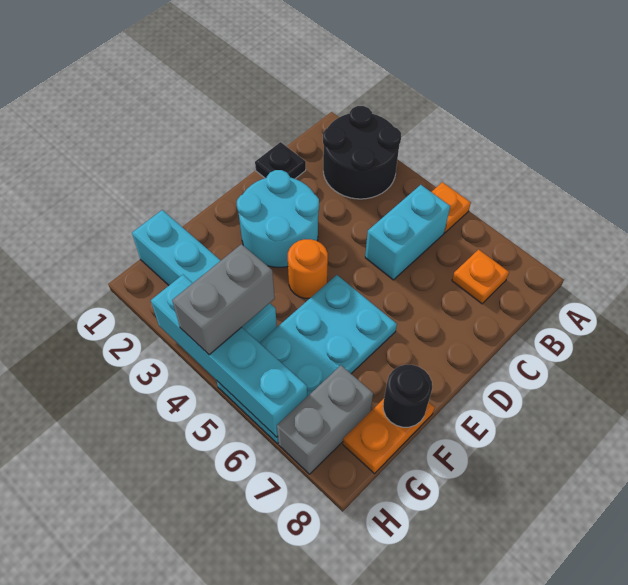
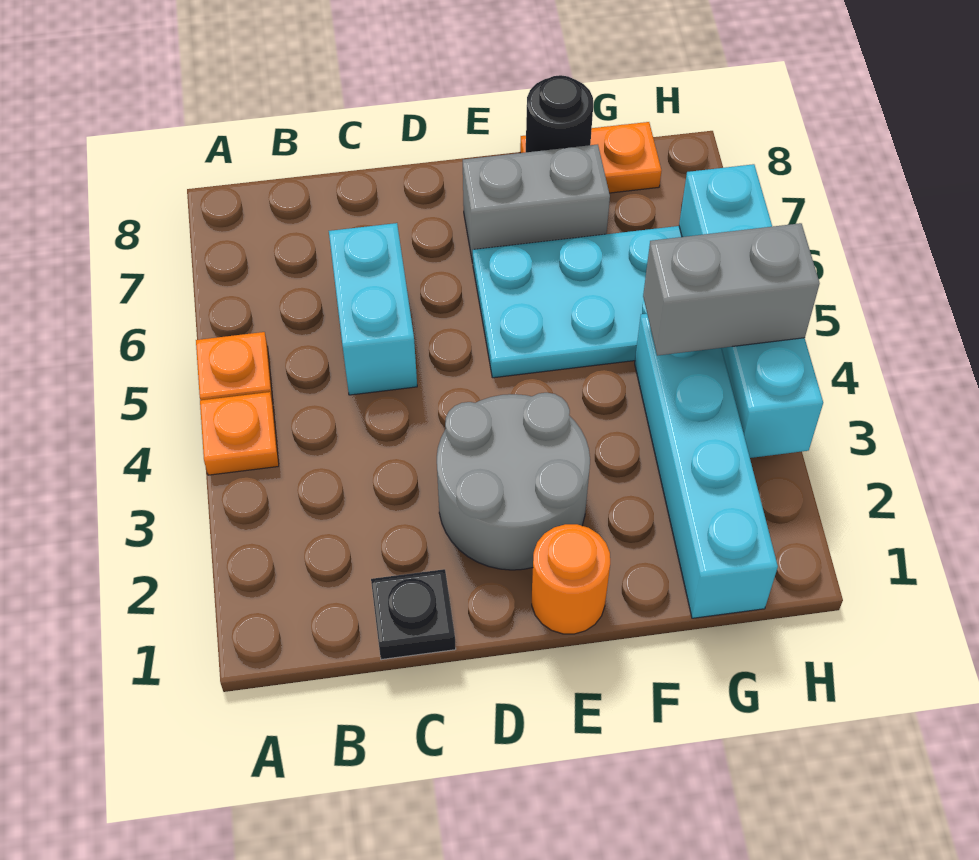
black round brick A2:B3 level 1 -> none
cyan brick B5:C5 level 1 -> cyan brick C5:C6 level 1
orange plate B7 level 1 -> orange plate A4 level 1
cyan round brick D2:E3 level 1 -> grey round brick D2:E3 level 1
orange round brick E4 level 1 -> orange round brick E1 level 1
grey brick G7:H7 level 1 -> grey brick E7:F7 level 1

